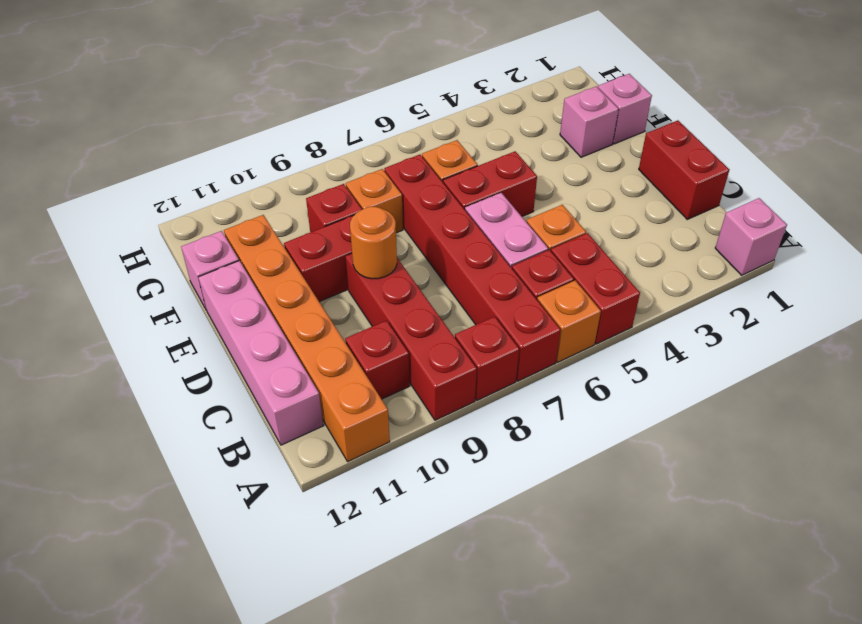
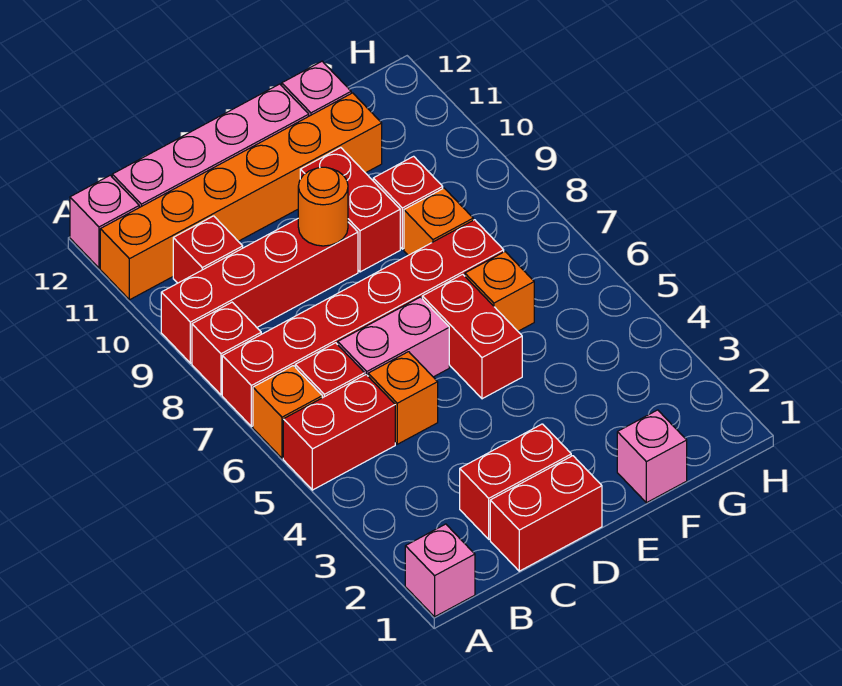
none -> red brick C2:D2 level 1
pink brick F2 level 1 -> pink brick A12 level 1

